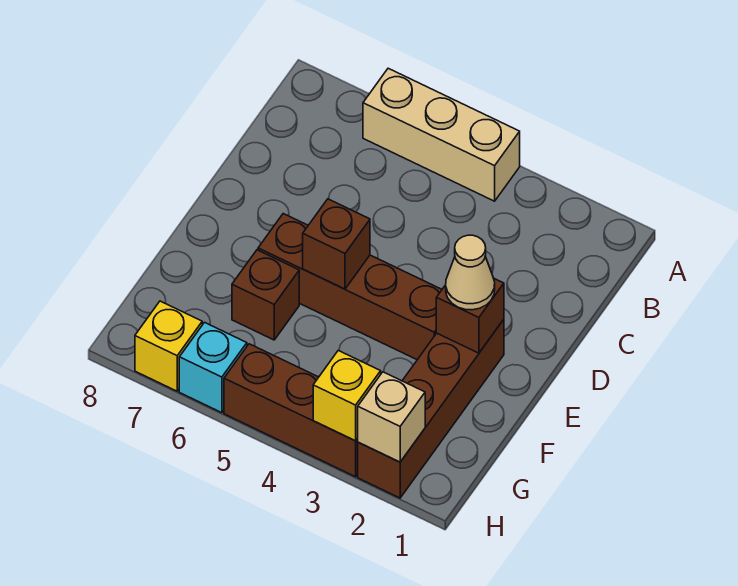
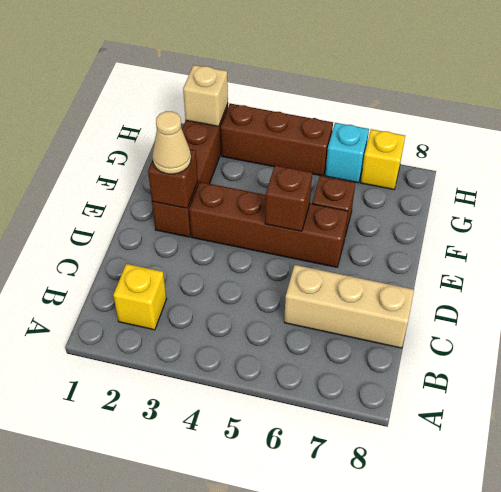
tan brick A4:A6 level 1 -> tan brick C6:C8 level 1
yellow brick H3 level 2 -> yellow brick B2 level 1

